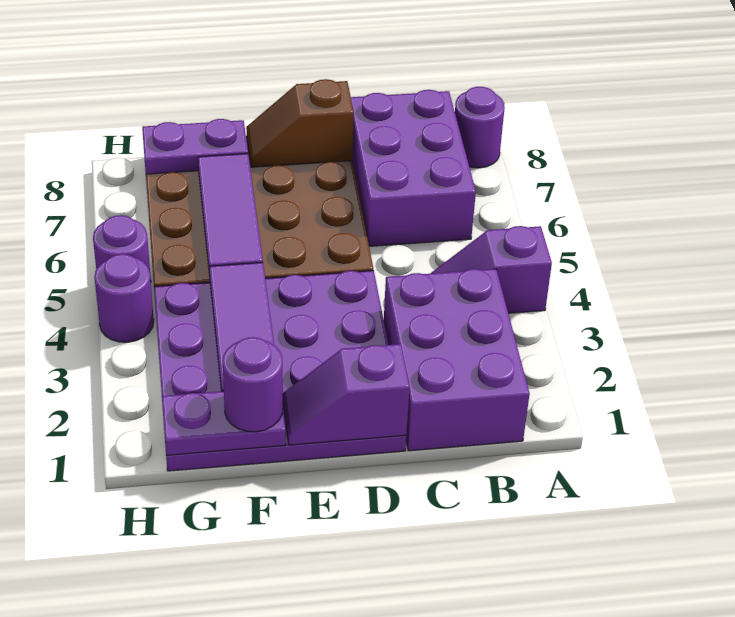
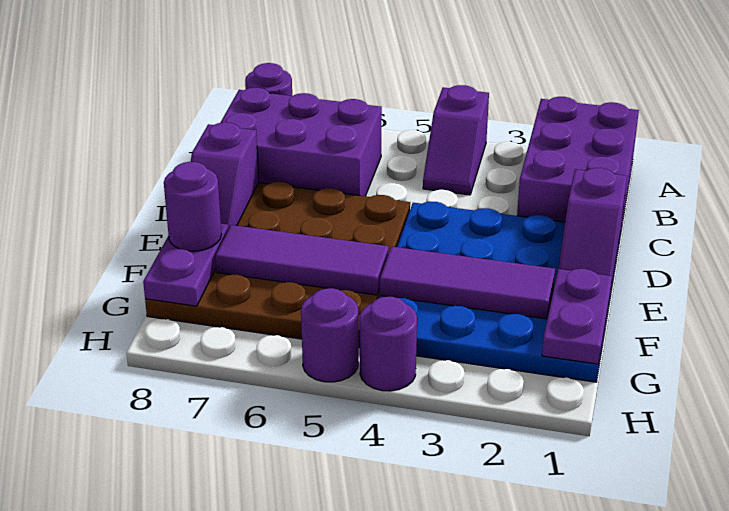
purple brick B1:C3 level 1 -> purple brick A1:C2 level 1
purple plate D1:G4 level 1 -> blue plate D1:G4 level 1
brown slope D8:E8 level 2 top D -> purple slope D8:E8 level 2 top D
purple round brick F1 level 3 -> purple round brick F8 level 3

